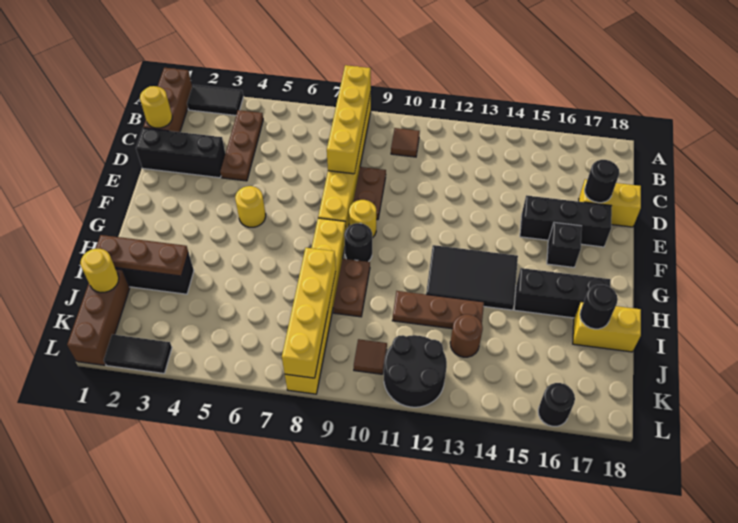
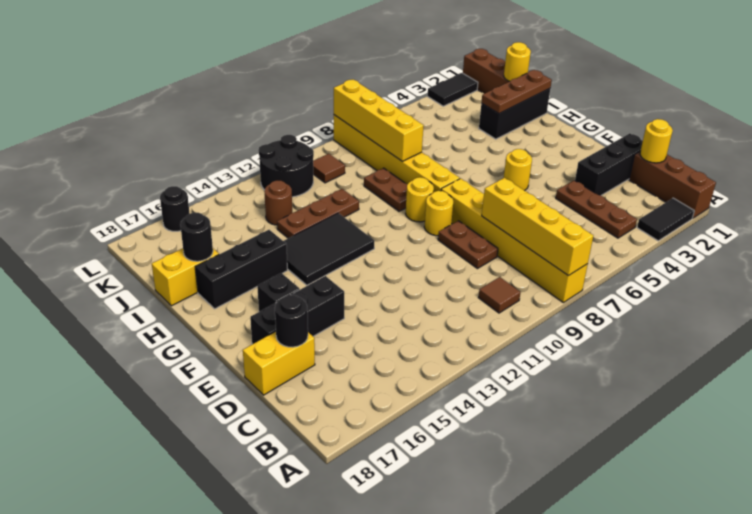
black round brick G9 level 1 -> yellow round brick G9 level 1

